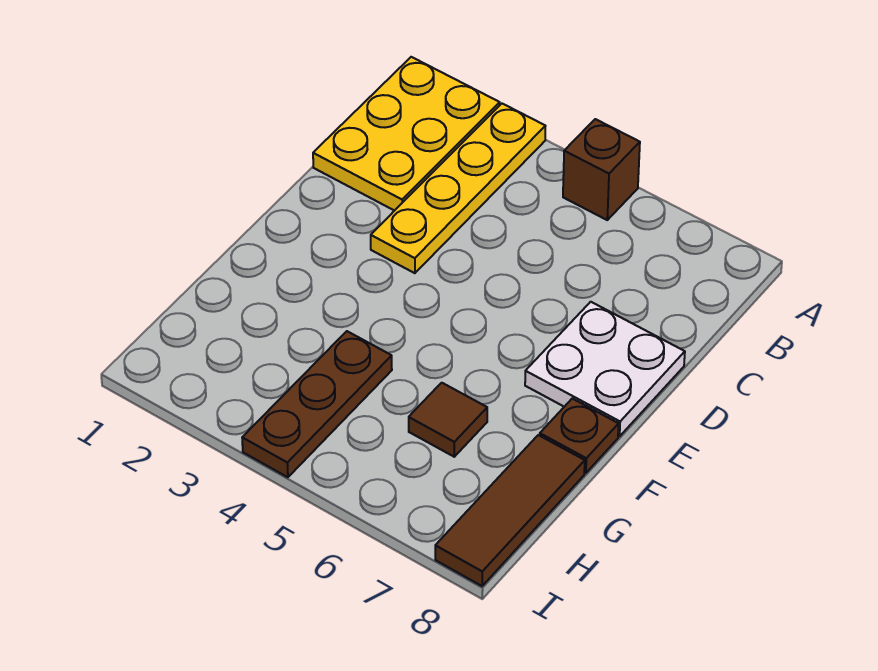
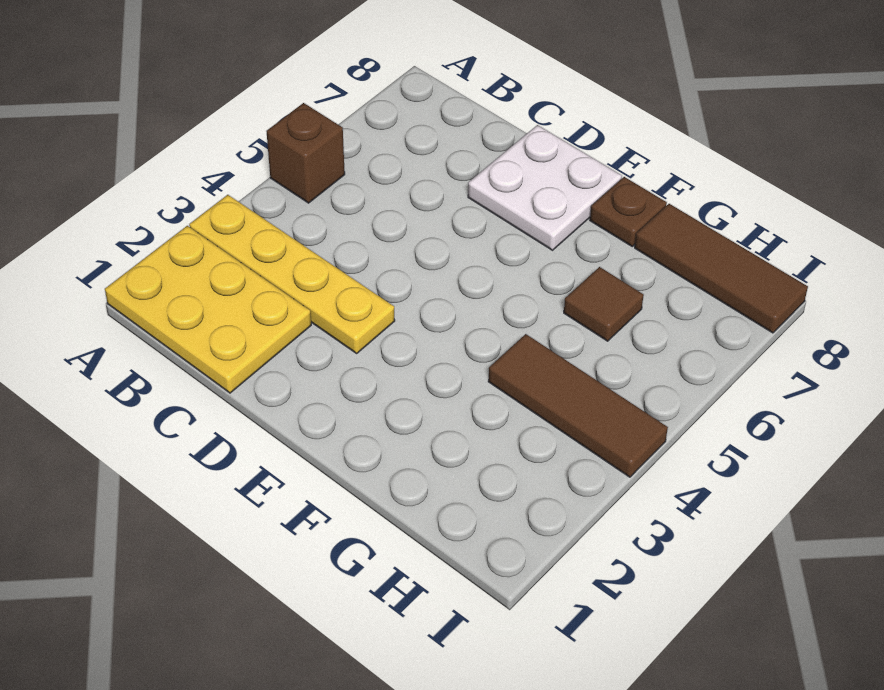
brown plate G4:I4 level 1 -> brown tile G4:I4 level 1

